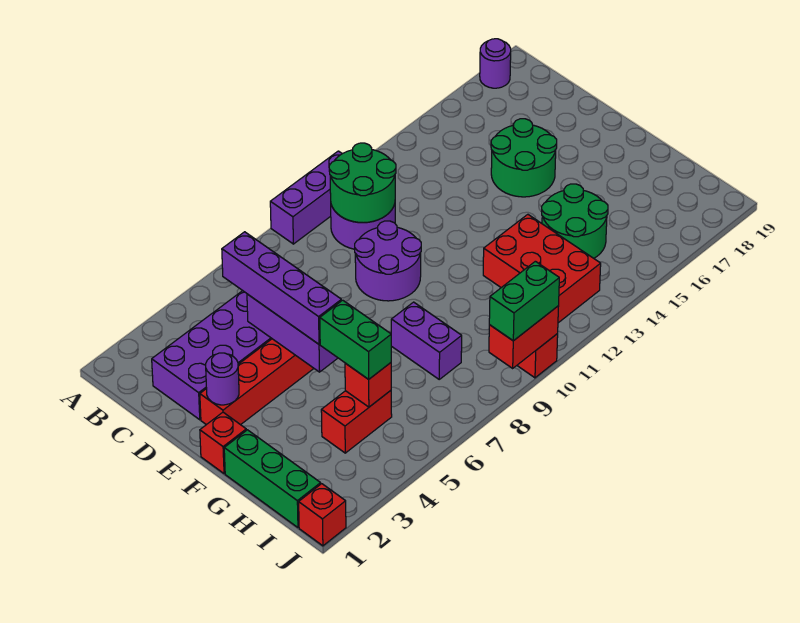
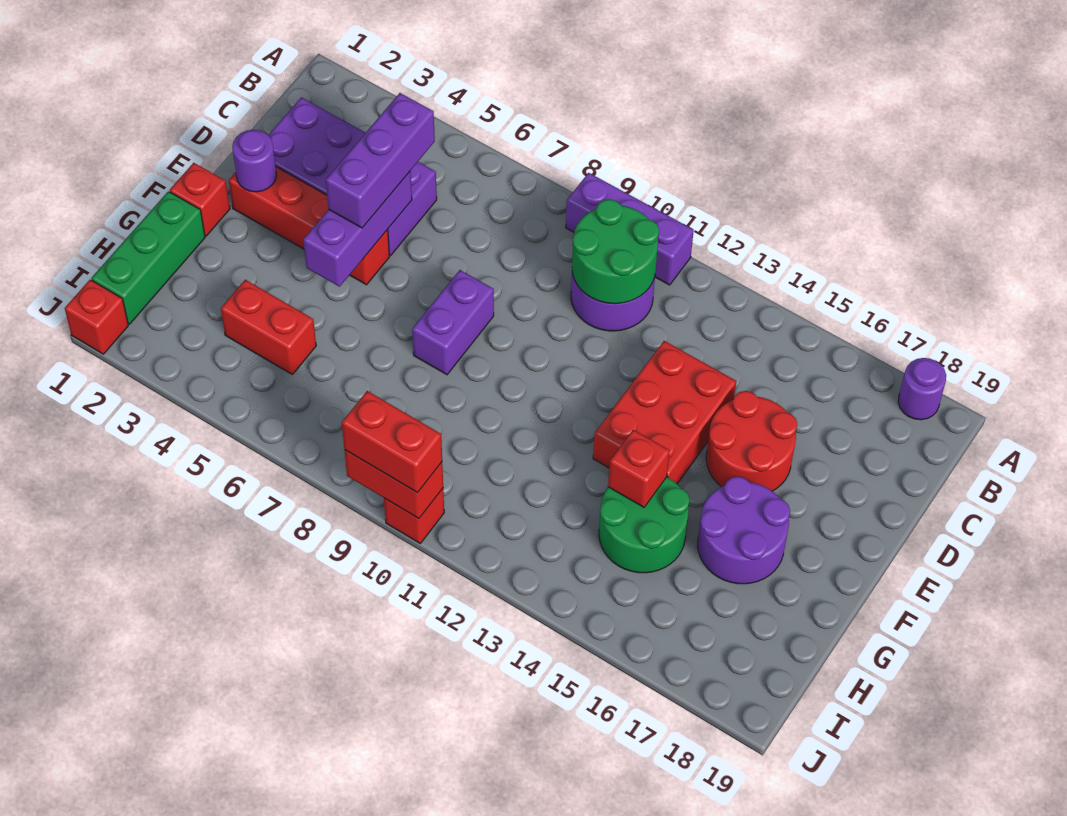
purple brick C5:F5 level 3 -> purple brick C5:E5 level 3
purple round brick D9:E10 level 1 -> purple round brick F16:G17 level 1
green round brick D15:E16 level 1 -> red round brick D15:E16 level 1
green brick G5:H5 level 3 -> none
purple brick G8:H8 level 1 -> purple brick E8:F8 level 1
red brick G12:I13 level 1 -> red brick D13:F14 level 1
red brick H5 level 2 -> red brick G14 level 2
green brick J9:J10 level 3 -> red brick J9:J10 level 3

